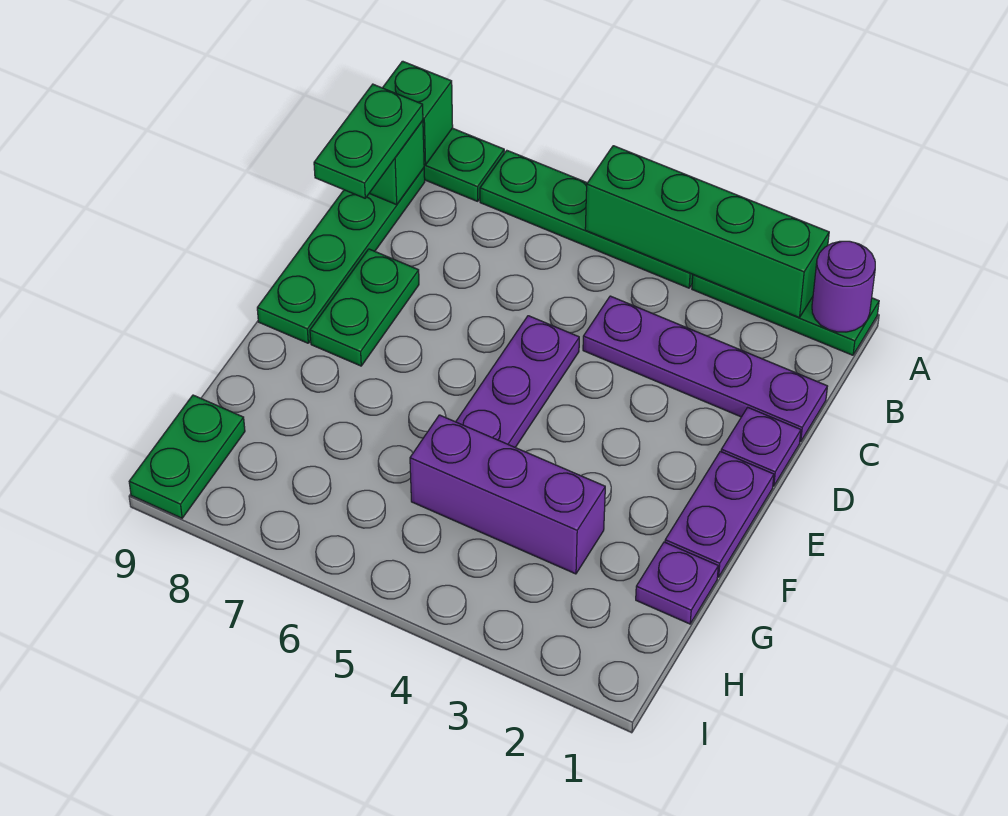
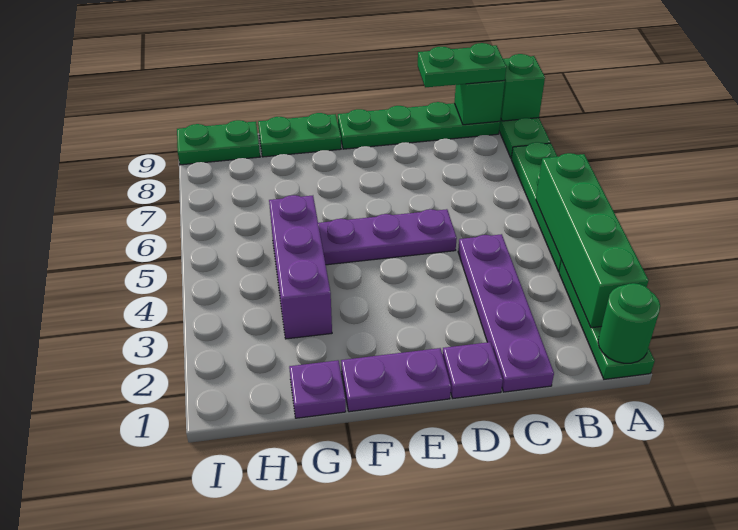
purple round brick A1 level 2 -> green round brick A1 level 2
green plate D8:E8 level 1 -> green plate F9:G9 level 1

